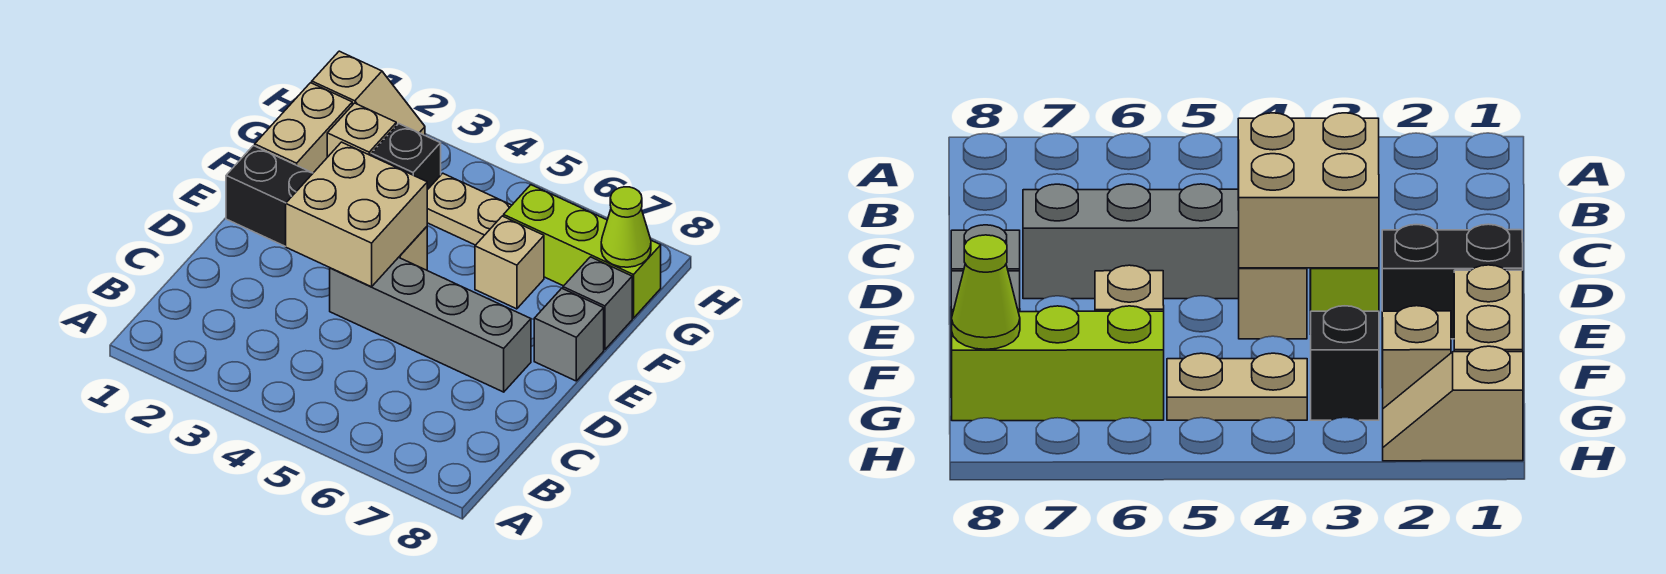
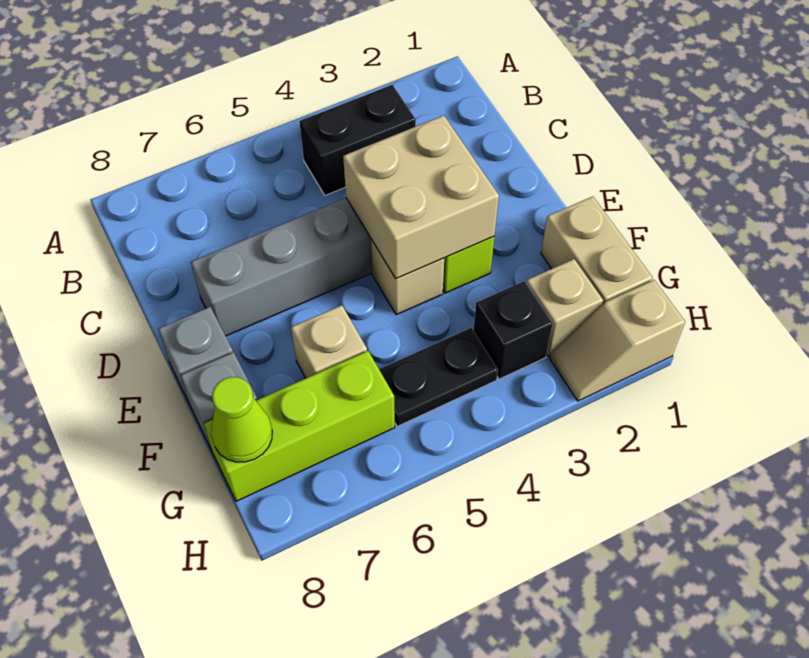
black brick E1:E2 level 1 -> black brick B3:B4 level 1
tan plate G4:G5 level 1 -> black plate G4:G5 level 1

